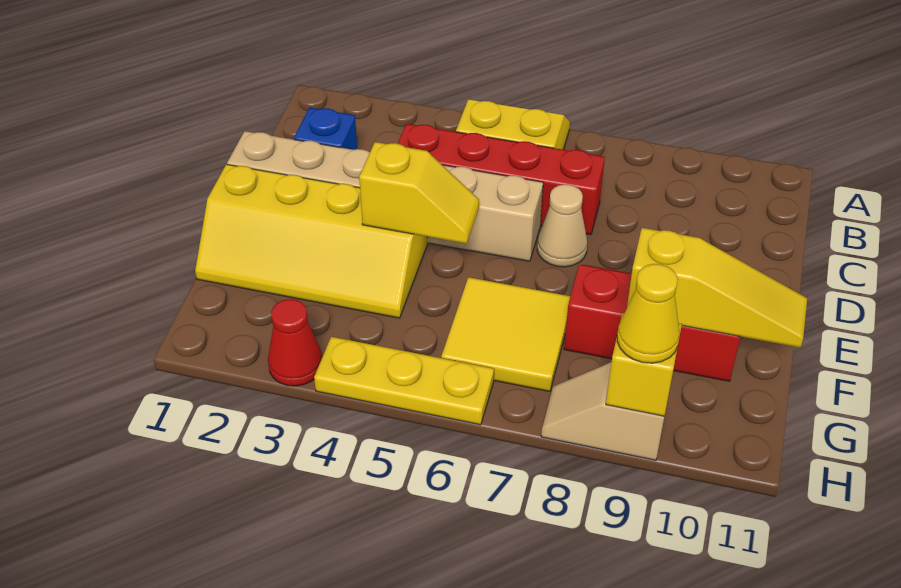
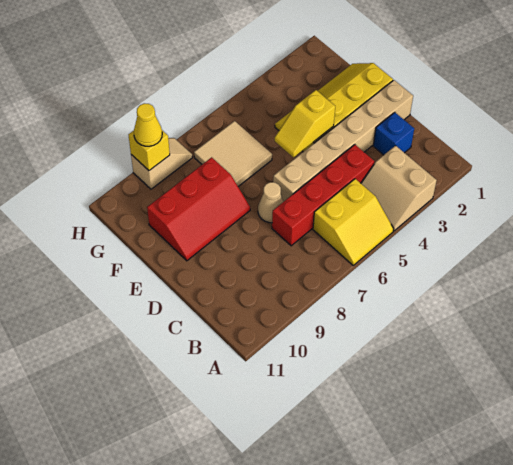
none -> tan slope A3:B4 level 1 top 3
yellow tile F6:G7 level 1 -> tan tile F6:G7 level 1
yellow slope F9:F11 level 2 top 9 -> none
red cone H3 level 1 -> none
yellow plate H4:H6 level 1 -> none

